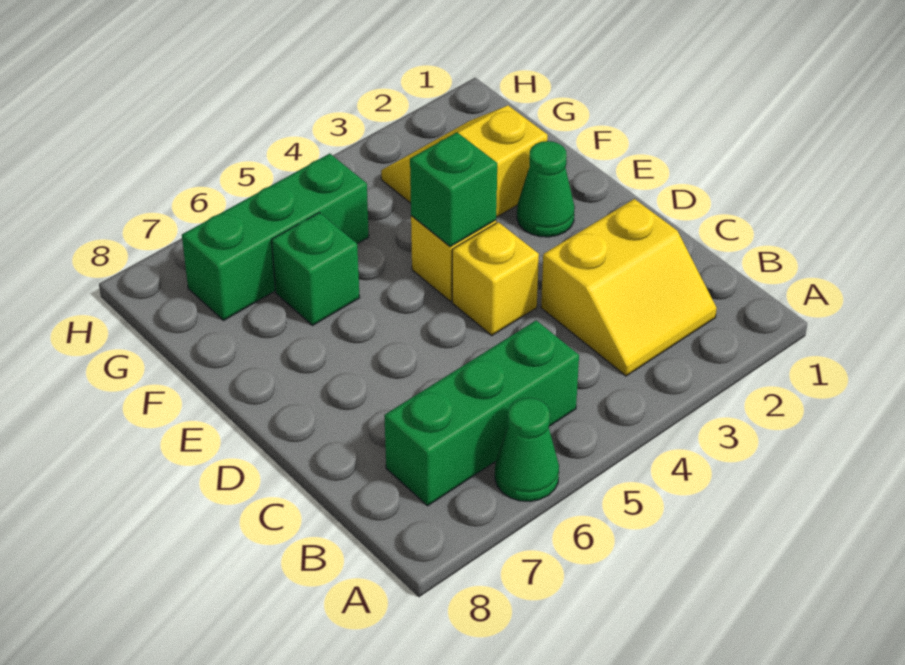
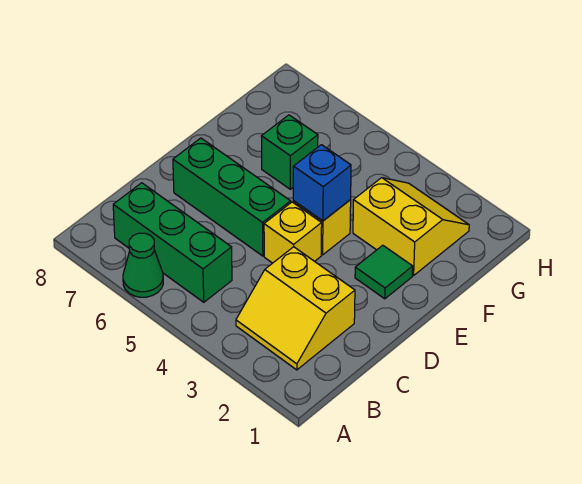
green cone E2 level 1 -> green tile E2 level 1
green brick E4 level 2 -> blue brick E4 level 2
green brick G5:G7 level 1 -> green brick D5:D7 level 1

